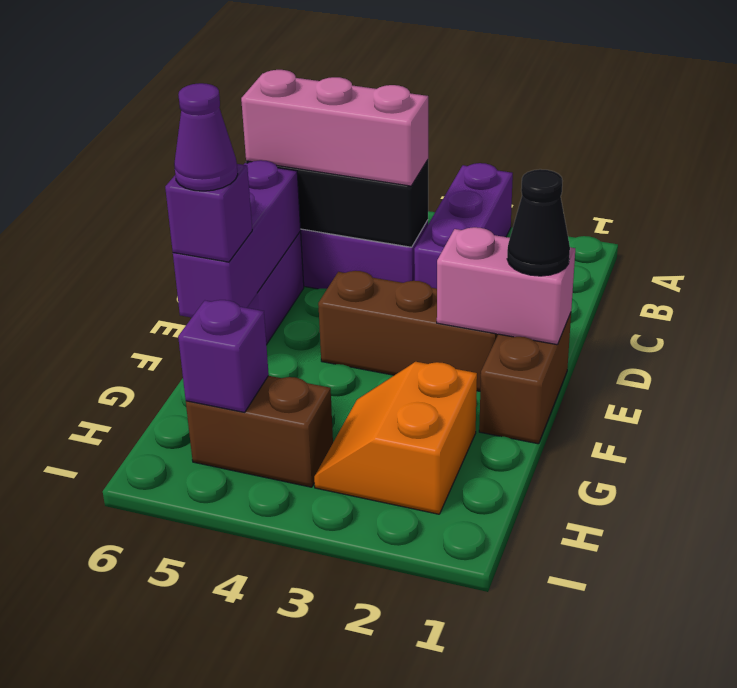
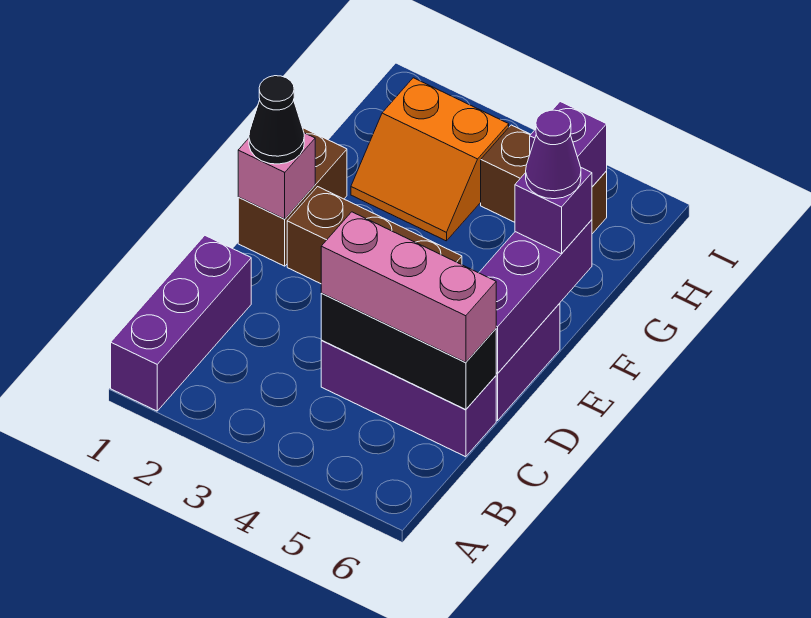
purple brick A3:C3 level 1 -> purple brick A1:C1 level 1
pink brick E1:E2 level 2 -> pink brick E1 level 2
orange slope G2:H3 level 1 top 2 -> orange slope G2:H3 level 1 top H

